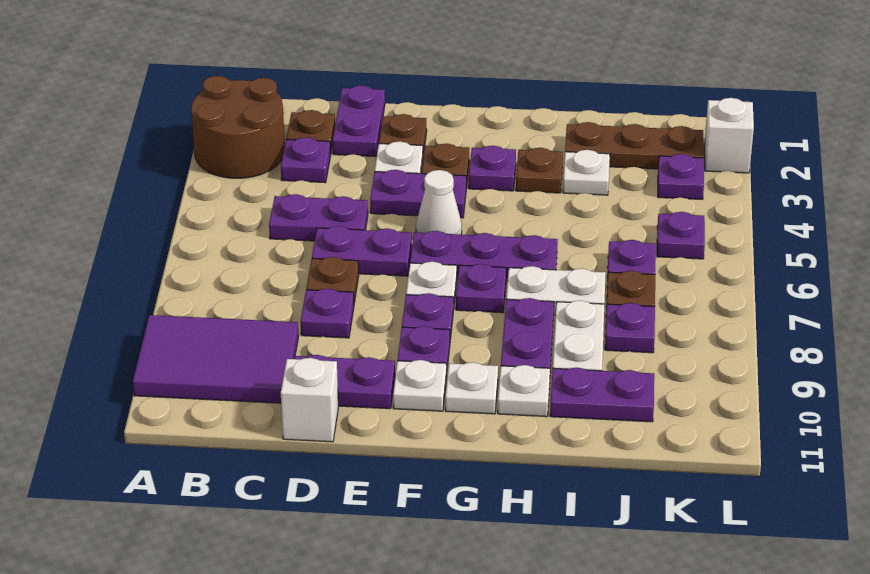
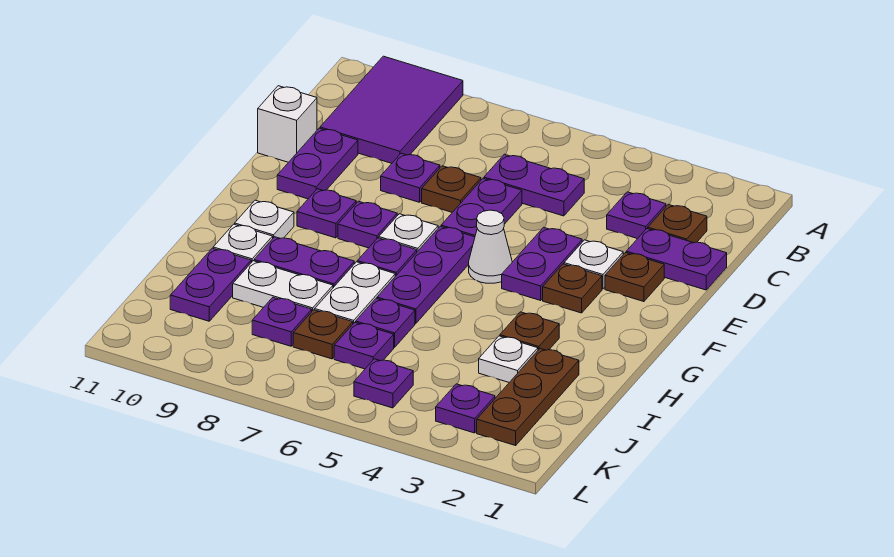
brown round brick A2:B3 level 1 -> none
purple plate C5:D5 level 1 -> purple plate C5:C6 level 1
white plate F10 level 1 -> none
purple plate G3 level 1 -> purple plate I6 level 1
white brick L2 level 1 -> none

